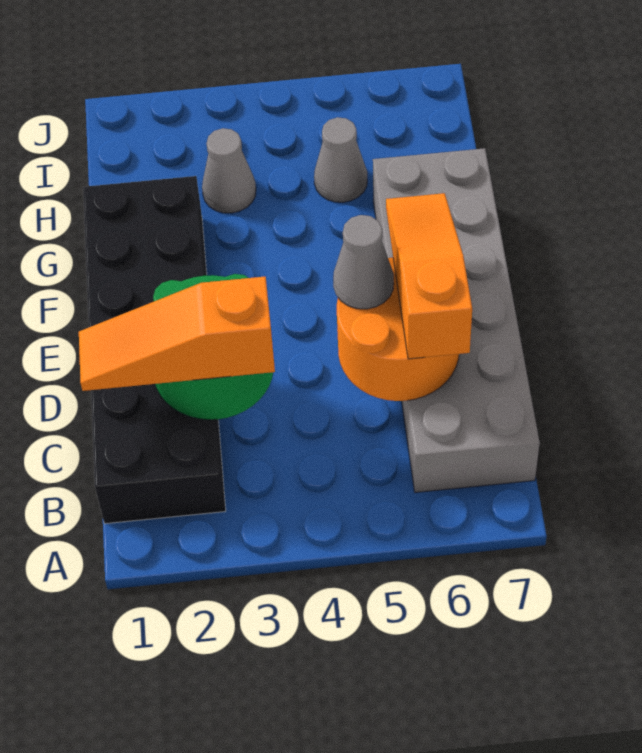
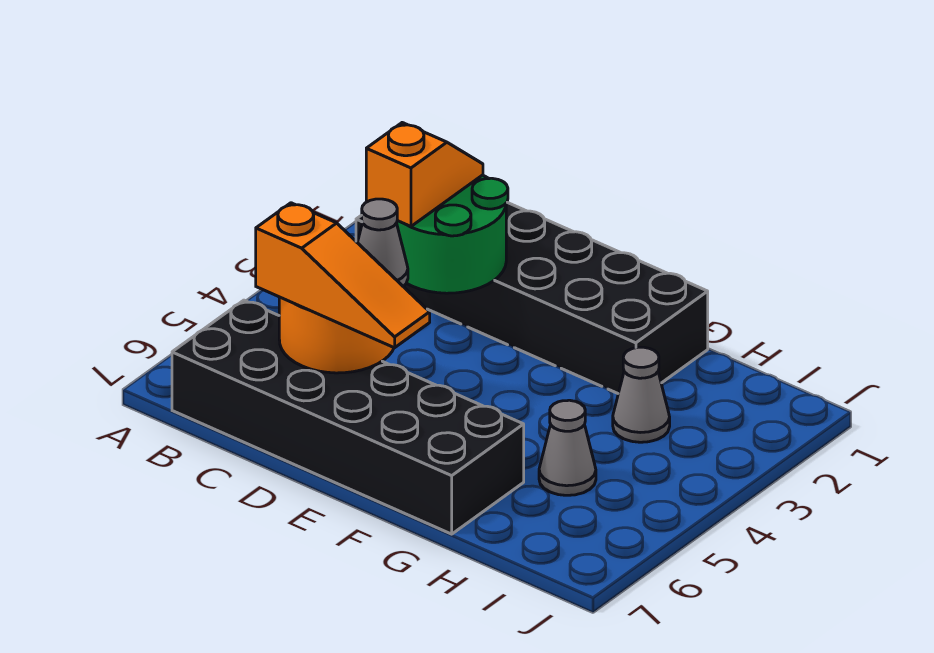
grey brick B6:G7 level 1 -> black brick B6:G7 level 1
orange slope C1:C3 level 3 top 3 -> orange slope C2:C3 level 3 top 3

